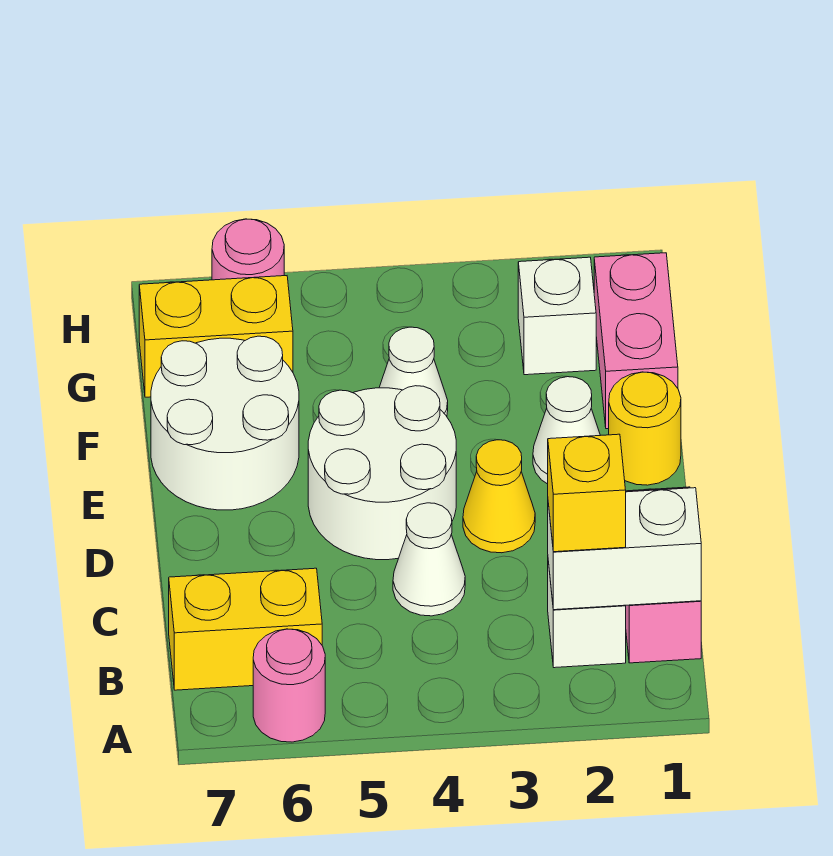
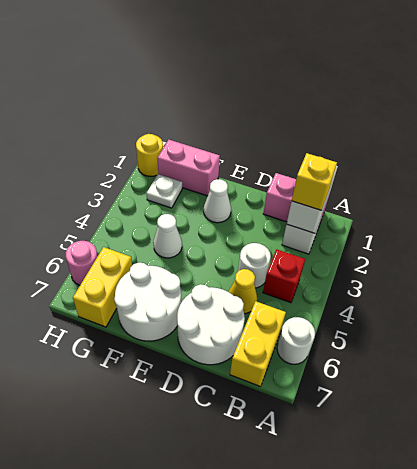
pink round brick A6 level 1 -> white round brick A6 level 1
none -> red brick B4 level 1
white cone C4 level 1 -> white round brick C4 level 1
yellow cone D3 level 1 -> yellow cone C5 level 1
white round brick D4:E5 level 1 -> white round brick C6:D7 level 1
yellow round brick E1 level 1 -> yellow round brick H1 level 1
white brick G2 level 1 -> white plate G2 level 1

